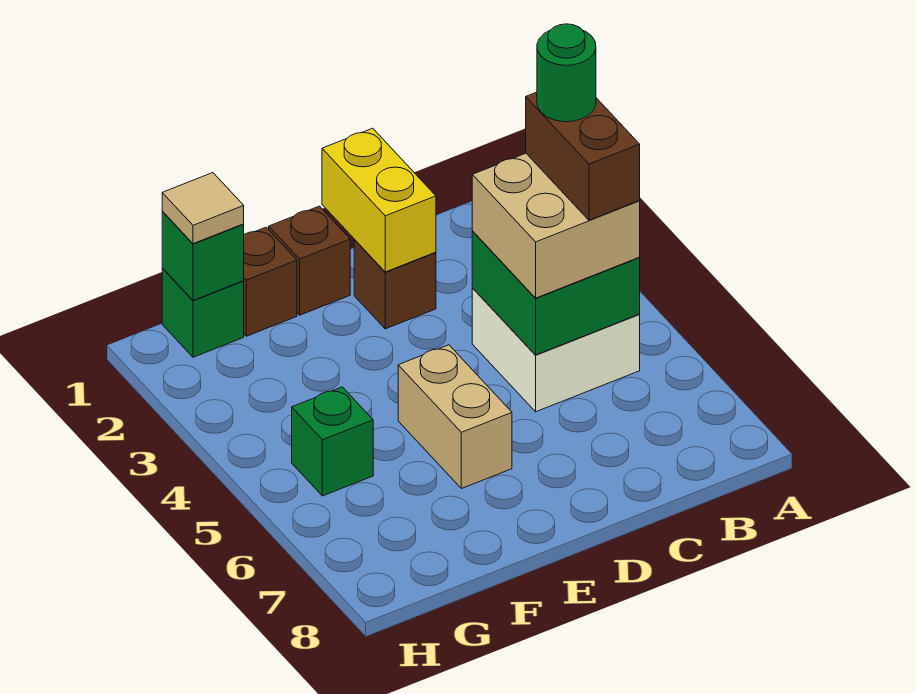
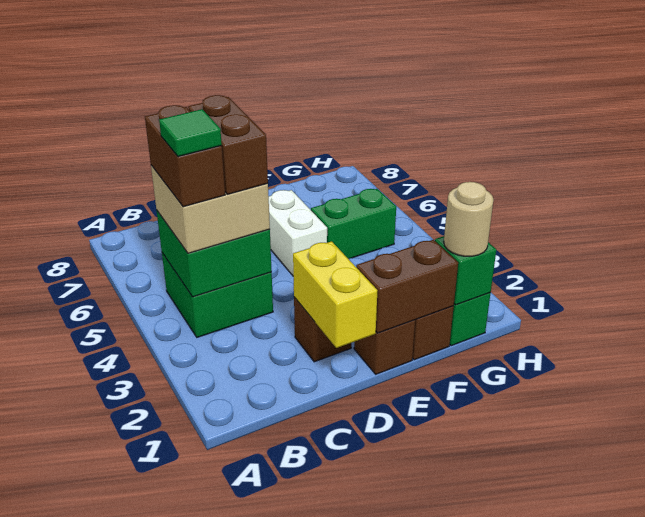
white brick B4:C5 level 1 -> green brick B4:C5 level 1
green round brick B4 level 5 -> green tile B4 level 5
none -> brown brick C4:C5 level 4
none -> brown brick E1:F1 level 2
tan brick E5:E6 level 1 -> white brick E5:E6 level 1
tan tile G1 level 3 -> tan round brick G1 level 3
green brick G5 level 1 -> green brick F5:G5 level 1

